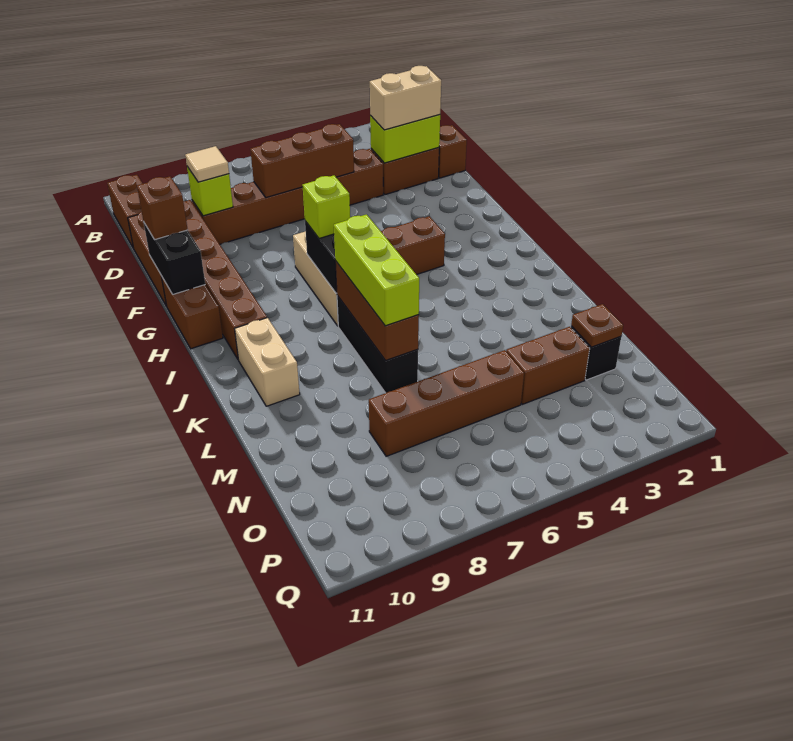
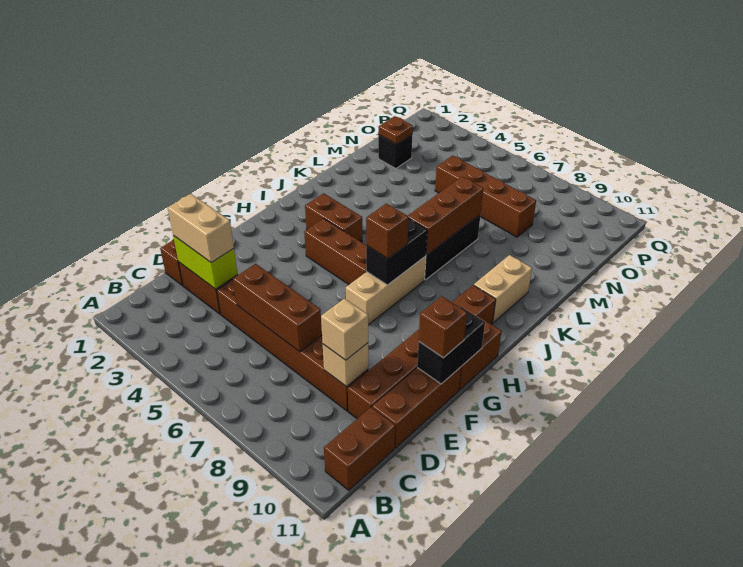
lime brick D9 level 2 -> tan brick D9 level 2
tan tile D9 level 3 -> tan brick D9 level 3
lime brick H7 level 3 -> brown brick H7 level 3
lime brick J7:L7 level 3 -> none
brown brick N3:N4 level 1 -> brown brick I3:I4 level 1

